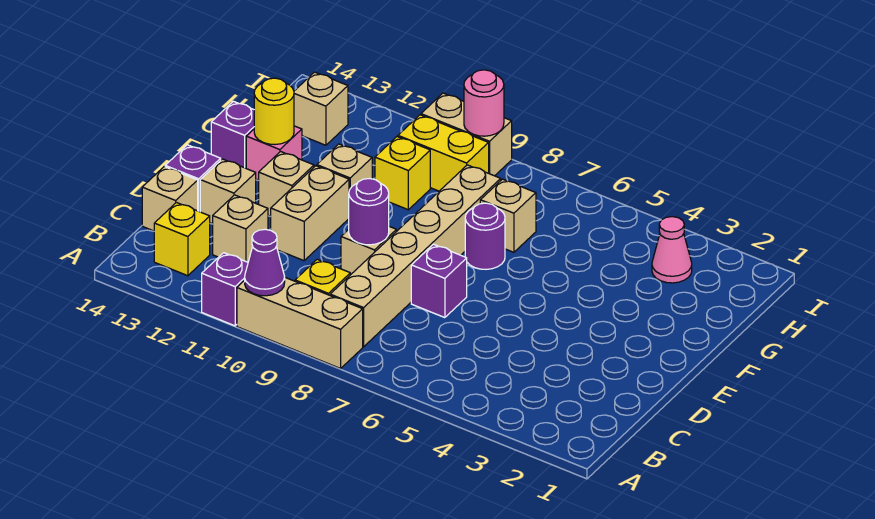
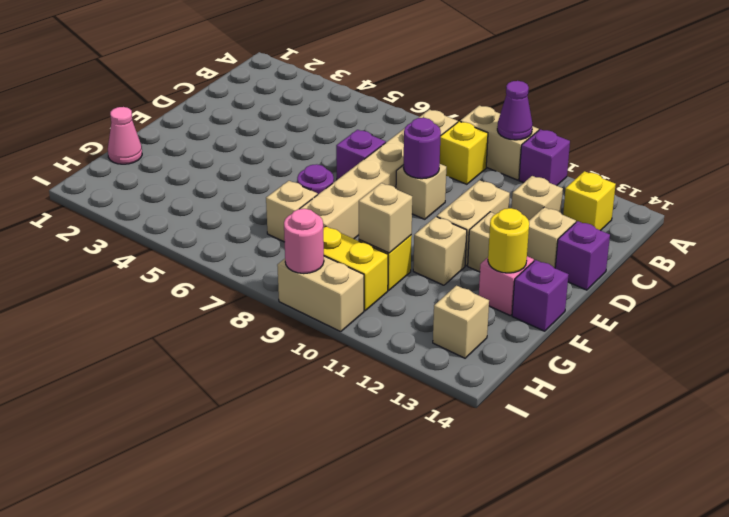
tan brick A8:A10 level 1 -> tan brick A9:A10 level 1
tan brick C14 level 1 -> tan brick G10 level 2
pink cone H3 level 1 -> pink cone G1 level 1

